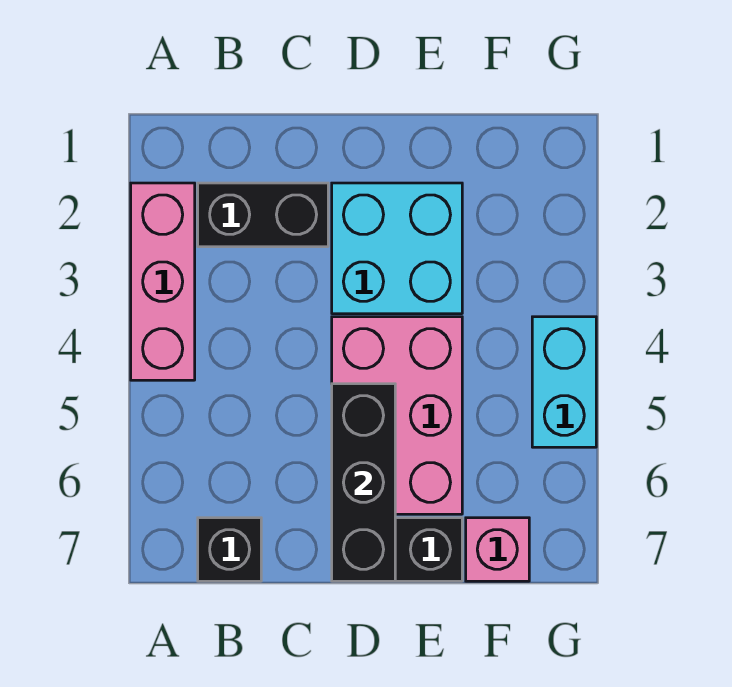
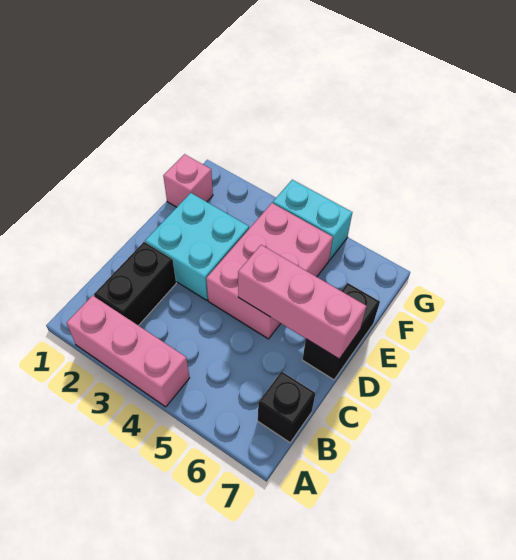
pink brick D4:E6 level 1 -> pink brick D4:F5 level 1
black brick D5:D7 level 2 -> pink brick D5:D7 level 2
pink brick F7 level 1 -> pink brick F1 level 1

